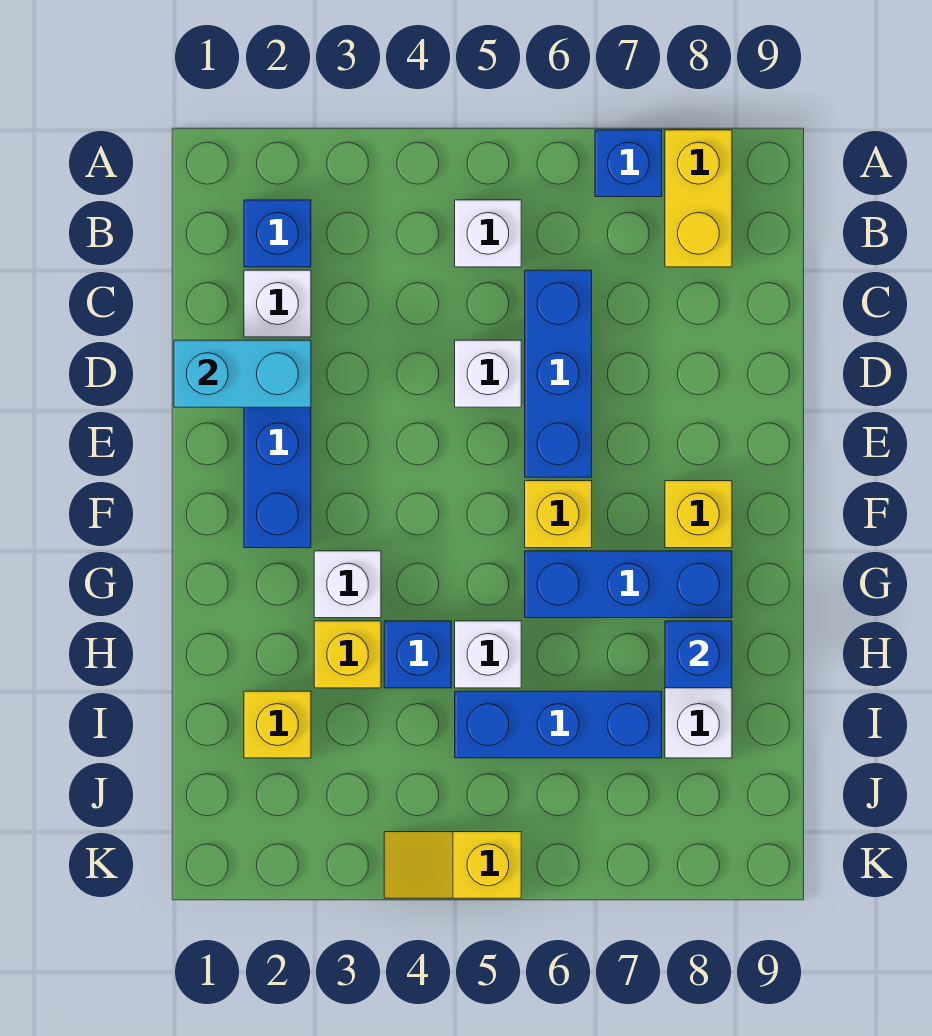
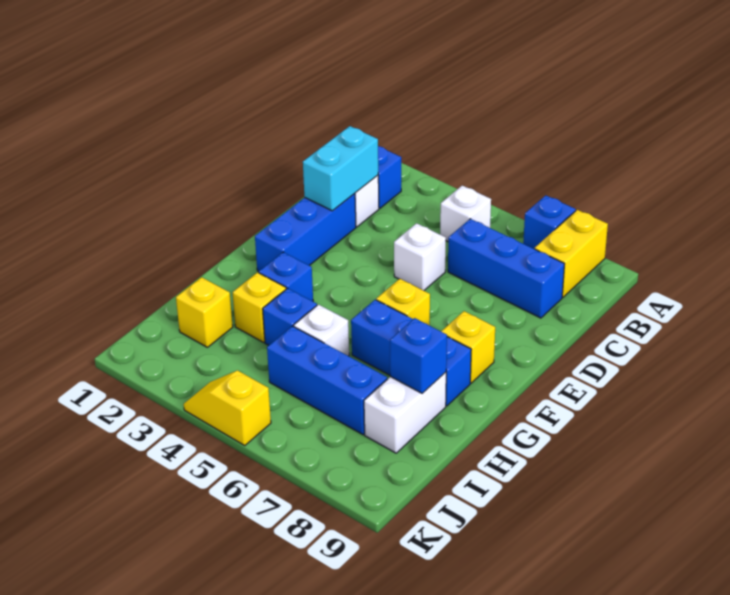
blue brick C6:E6 level 1 -> blue brick C6:C8 level 1
cyan brick D1:D2 level 2 -> cyan brick C2:D2 level 2
white brick G3 level 1 -> blue brick G3 level 1

